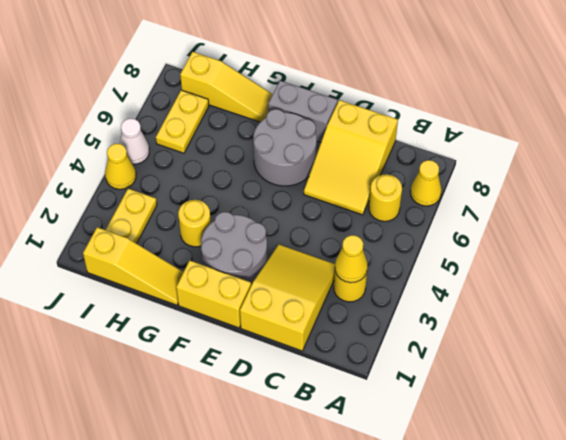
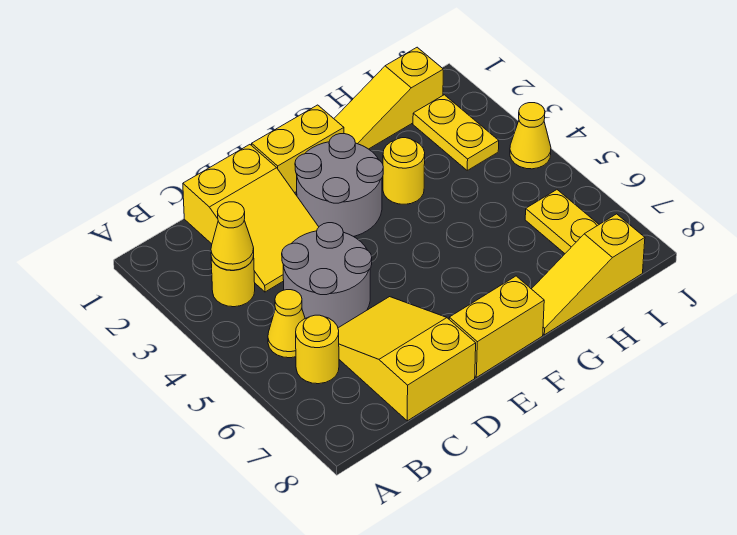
yellow cone A7 level 1 -> yellow cone B5 level 1
grey round brick E6:F7 level 1 -> grey round brick C4:D5 level 1
grey brick E8:F8 level 1 -> yellow brick E8:F8 level 1
white cone J5 level 1 -> none

